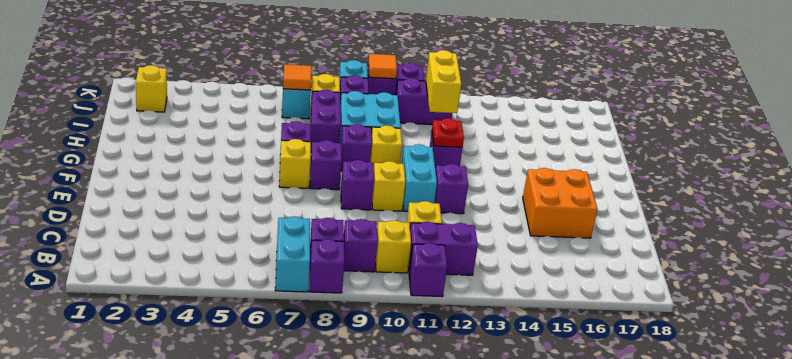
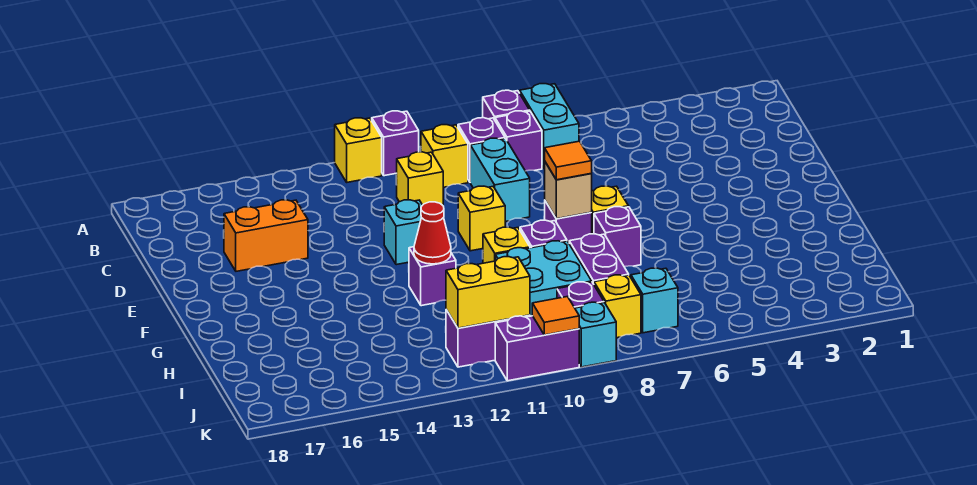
purple brick B11:B12 level 1 -> none
orange brick D15:E16 level 1 -> orange brick D15:D16 level 1
purple brick E9 level 1 -> none
cyan brick E11:F11 level 1 -> cyan brick C9:D9 level 1
purple brick E12 level 1 -> cyan brick E12 level 1
none -> tan brick F8 level 2
red plate G12 level 2 -> red cone G12 level 2
yellow brick I12:J12 level 2 -> yellow brick J11:J12 level 2
yellow brick J2 level 1 -> yellow brick A12 level 1
orange tile J7 level 2 -> orange tile F8 level 3

